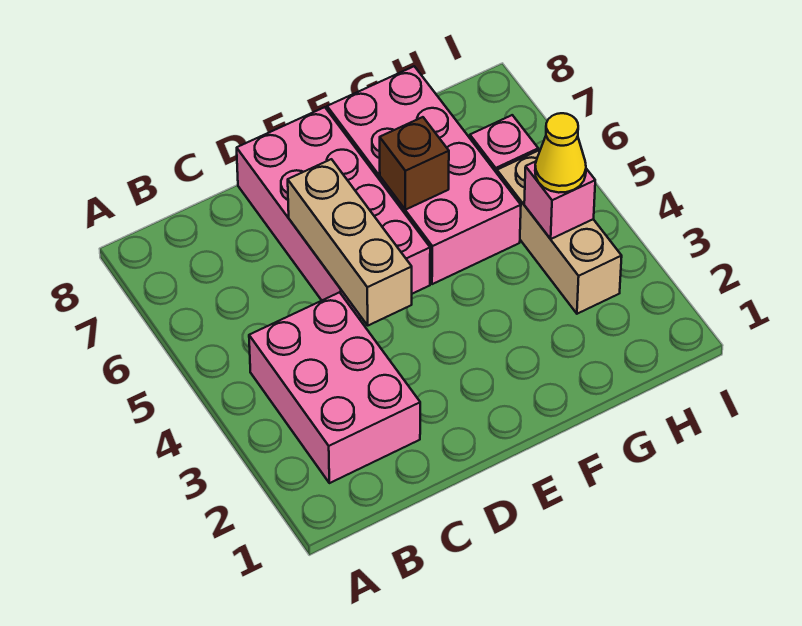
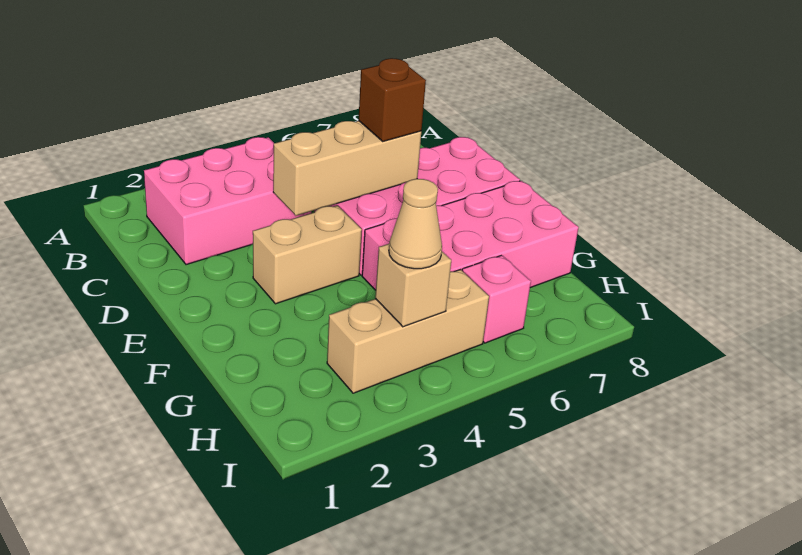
none -> tan brick E3:E4 level 1
brown brick F6 level 2 -> brown brick D6 level 3
pink brick H4 level 2 -> tan brick H4 level 2
yellow cone H4 level 3 -> tan cone H4 level 3

